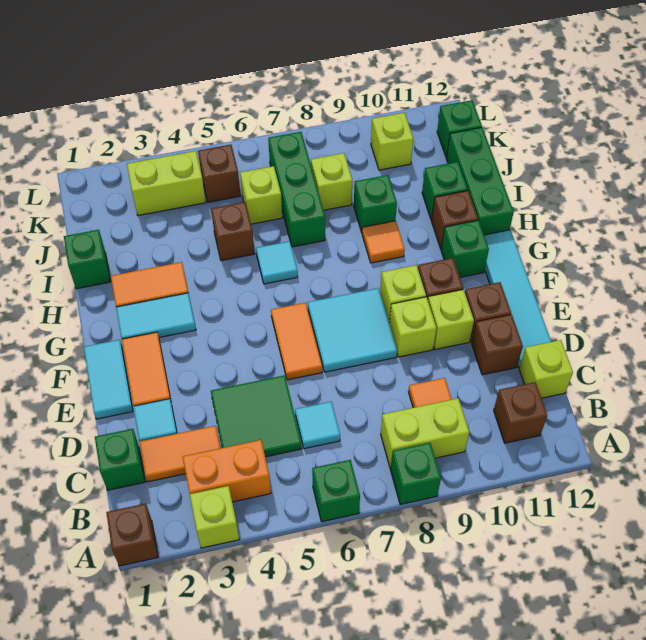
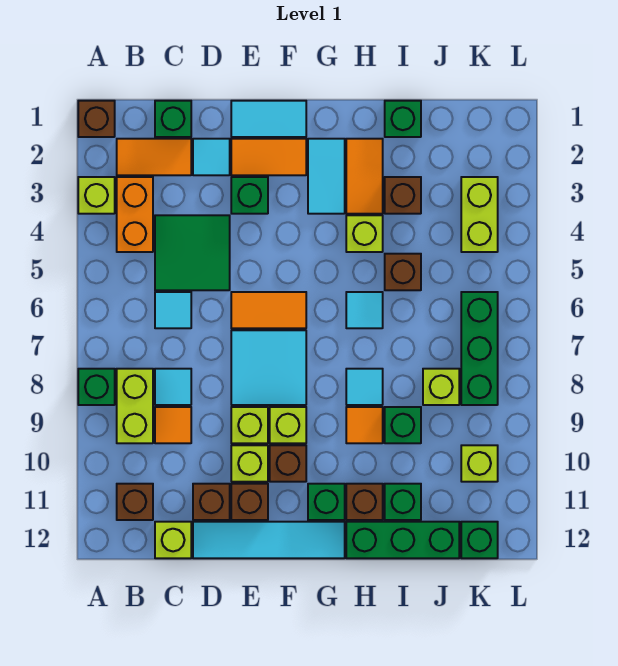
green brick A6 level 1 -> green brick E3 level 1
orange tile C2:C3 level 1 -> orange tile B2:C2 level 1
none -> cyan tile C8 level 1
none -> cyan tile H8 level 1
green brick I7:K7 level 1 -> green brick K6:K8 level 1
lime brick J6 level 1 -> lime brick H4 level 1
brown brick K5 level 1 -> brown brick I3 level 1

